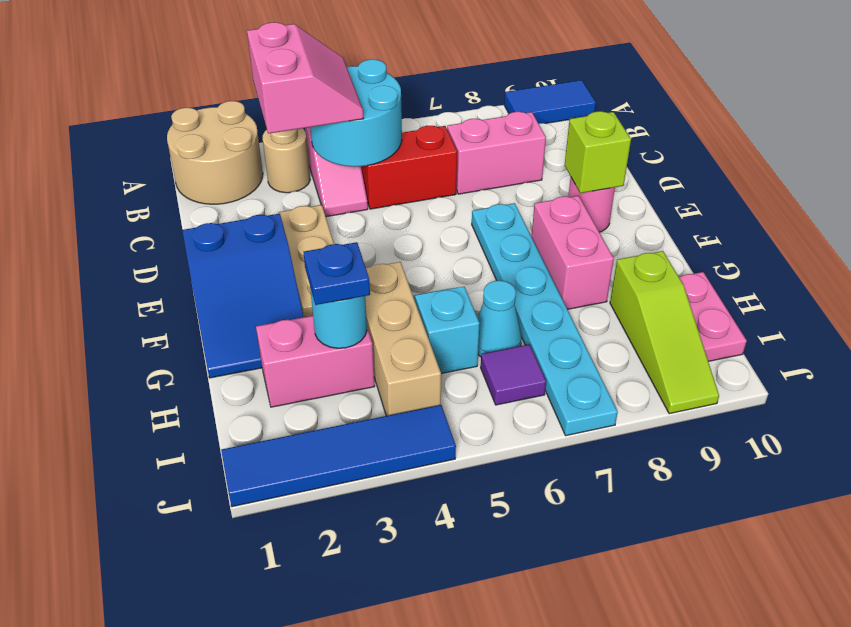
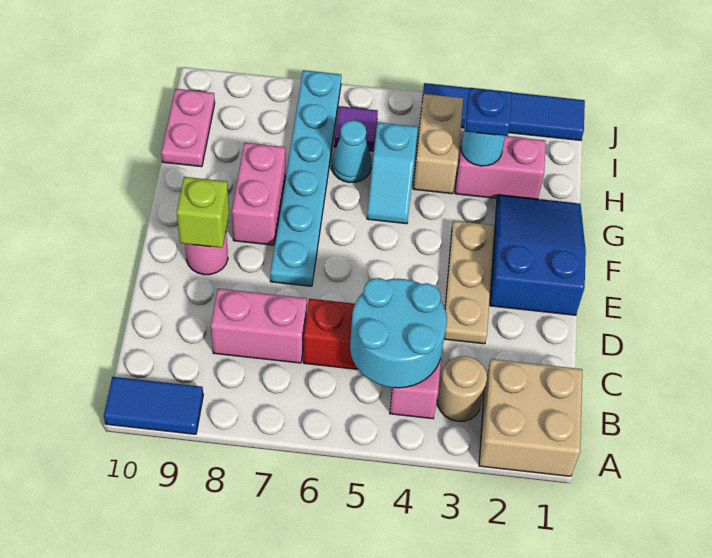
tan round brick A1:B2 level 1 -> tan brick A1:B2 level 1
pink slope B3:C4 level 3 top 3 -> none
tan brick G4:I4 level 1 -> tan brick H4:I4 level 1
lime slope H9:J9 level 1 top H -> none

